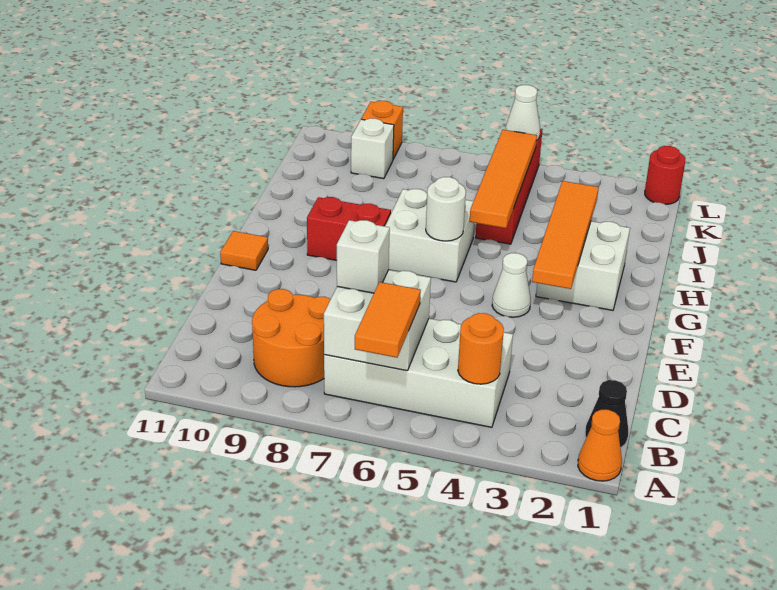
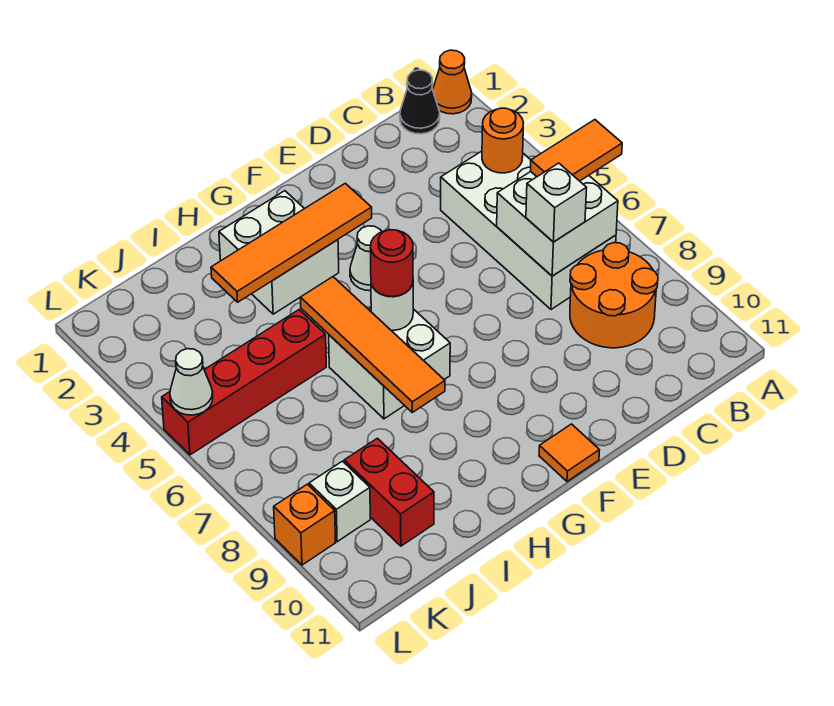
red brick G8:G9 level 1 -> red brick J9:J10 level 1
orange tile H5:K5 level 2 -> orange tile H5:H8 level 2
red round brick L1 level 1 -> red round brick G6 level 3

